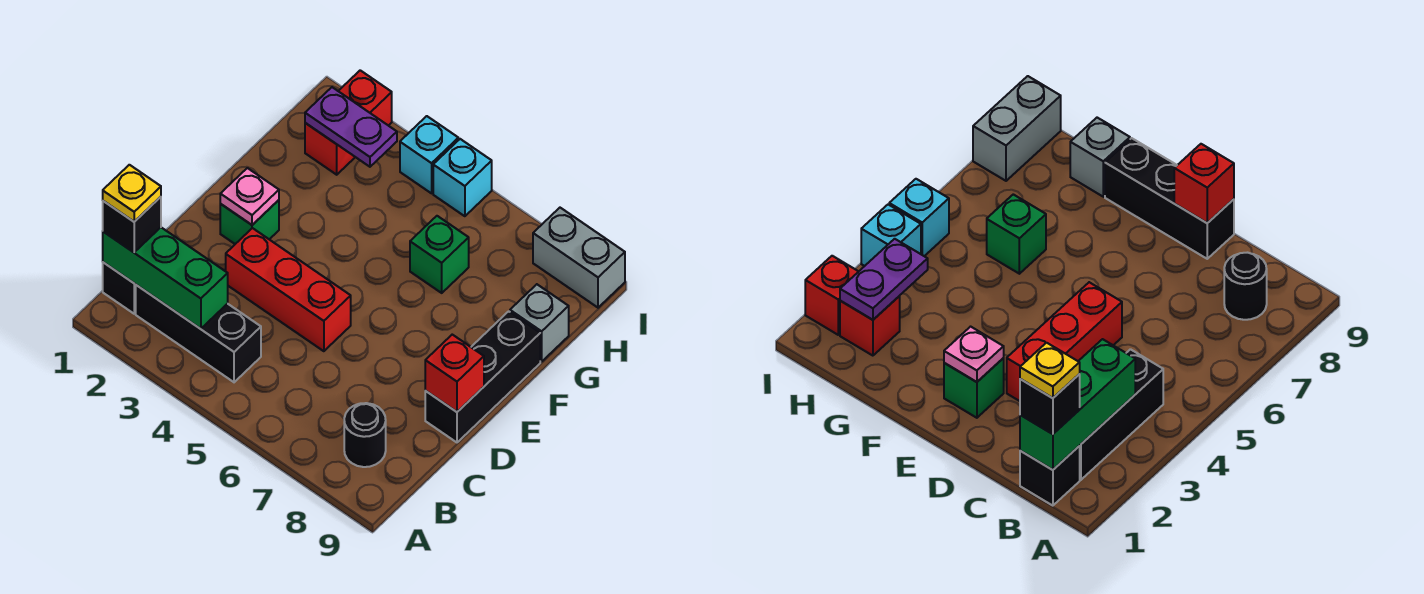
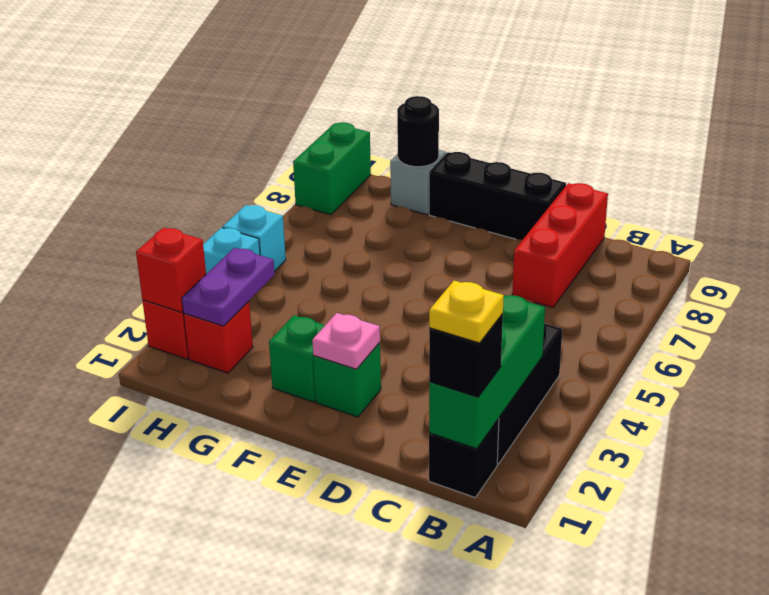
black round brick B8 level 1 -> black round brick G9 level 2
red brick D3:D5 level 1 -> red brick C7:C9 level 1
red brick D9 level 2 -> red brick I2 level 2
green brick G6 level 1 -> green brick F2 level 1
grey brick I8:I9 level 1 -> green brick I8:I9 level 1

